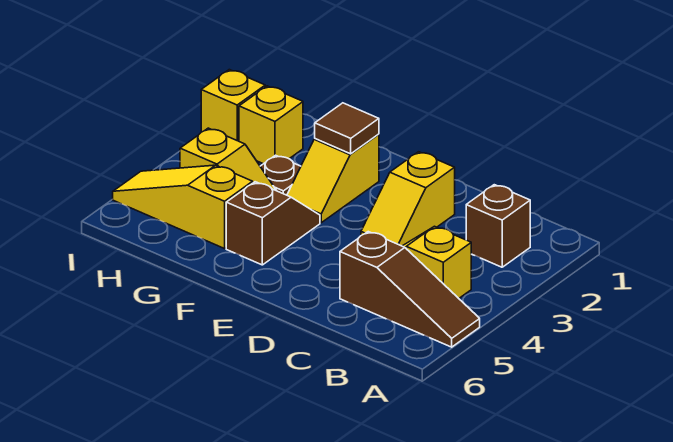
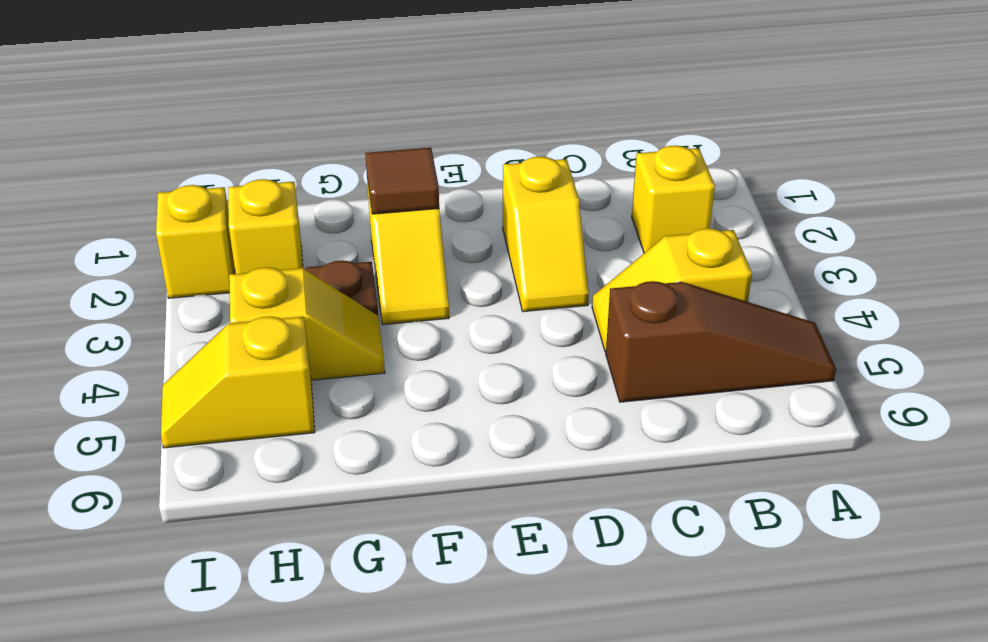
brown brick B2 level 1 -> yellow brick B2 level 1
brown slope F4:F5 level 1 top 5 -> none
yellow slope G5:I5 level 1 top G -> yellow slope H5:I5 level 1 top H

